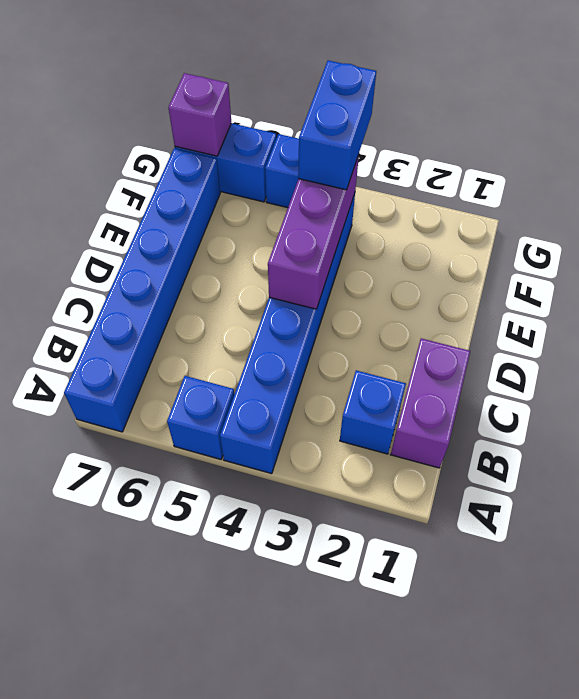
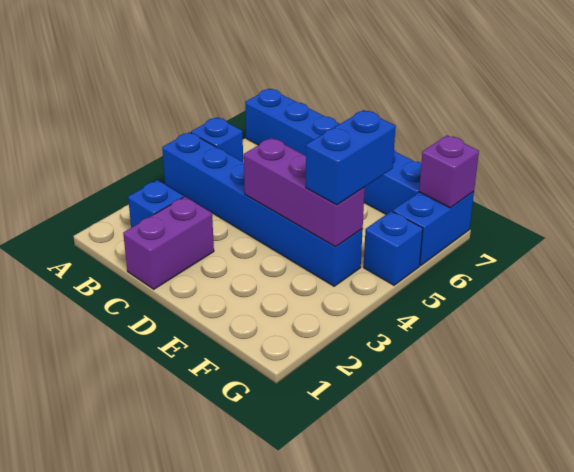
purple brick B1:C1 level 1 -> purple brick C1:C2 level 1
blue brick F4:G4 level 3 -> blue brick F4:F5 level 3

